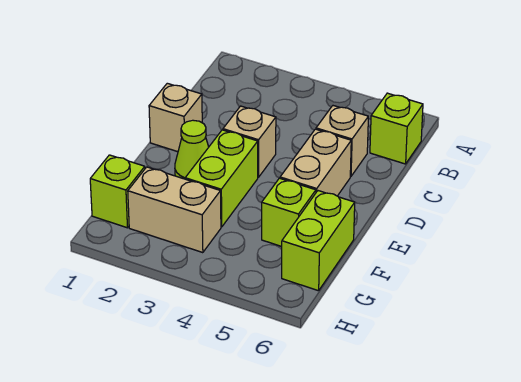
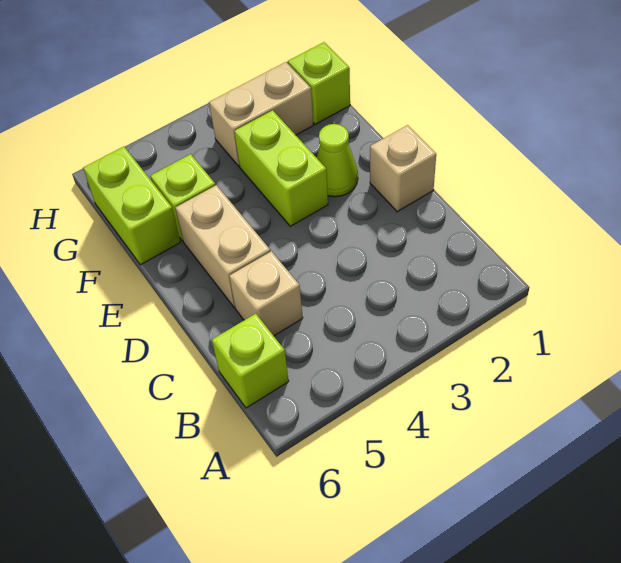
tan brick D3 level 1 -> none

